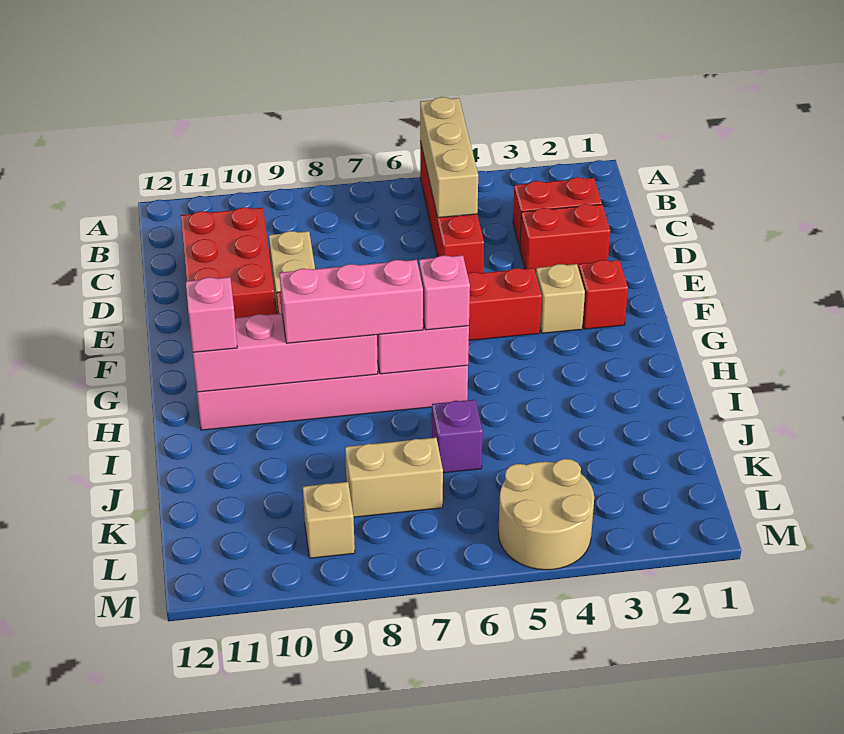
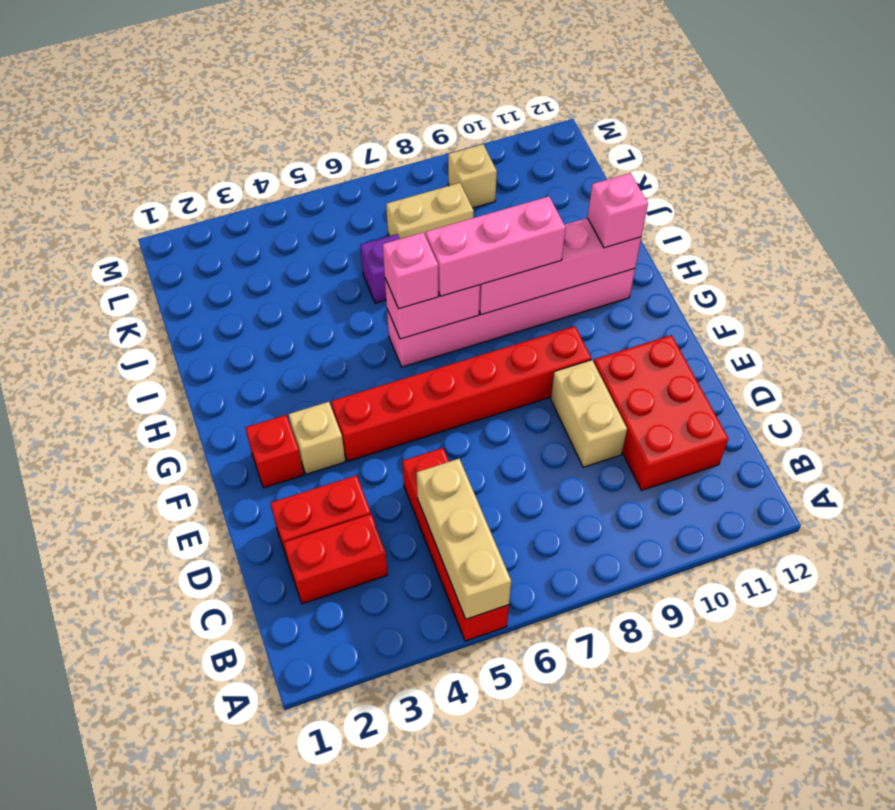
tan round brick L4:M5 level 1 -> none

